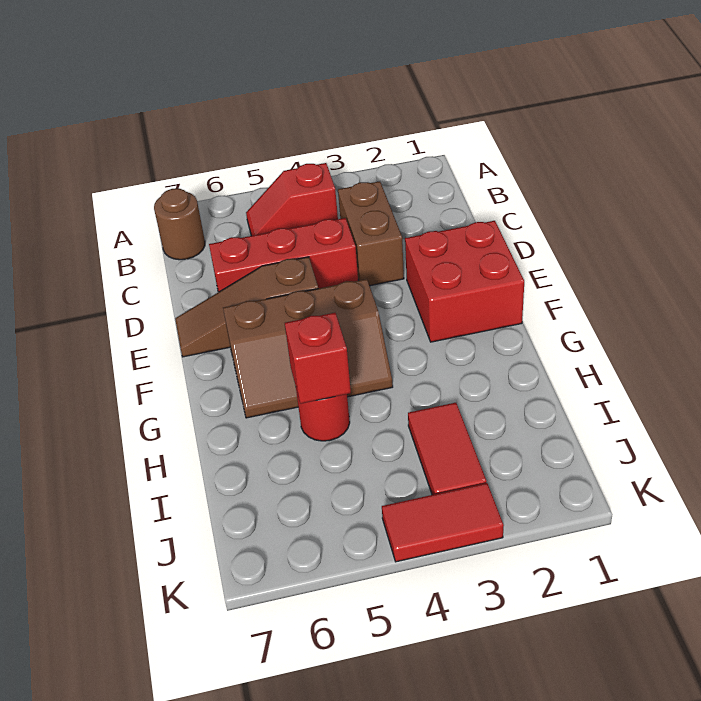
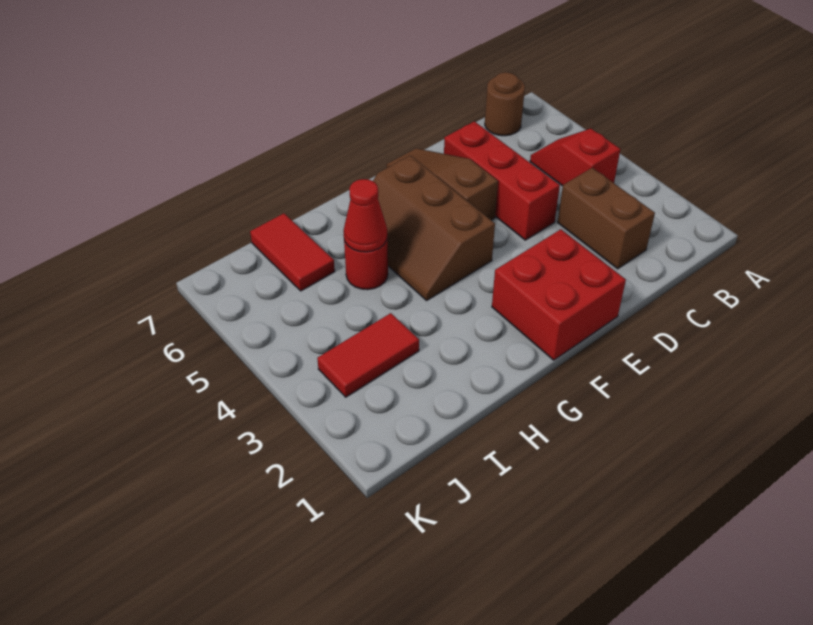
brown brick C3:D3 level 1 -> brown brick C2:C3 level 1
red brick H5 level 2 -> red cone H5 level 2
red tile K3:K4 level 1 -> red tile I6:I7 level 1

